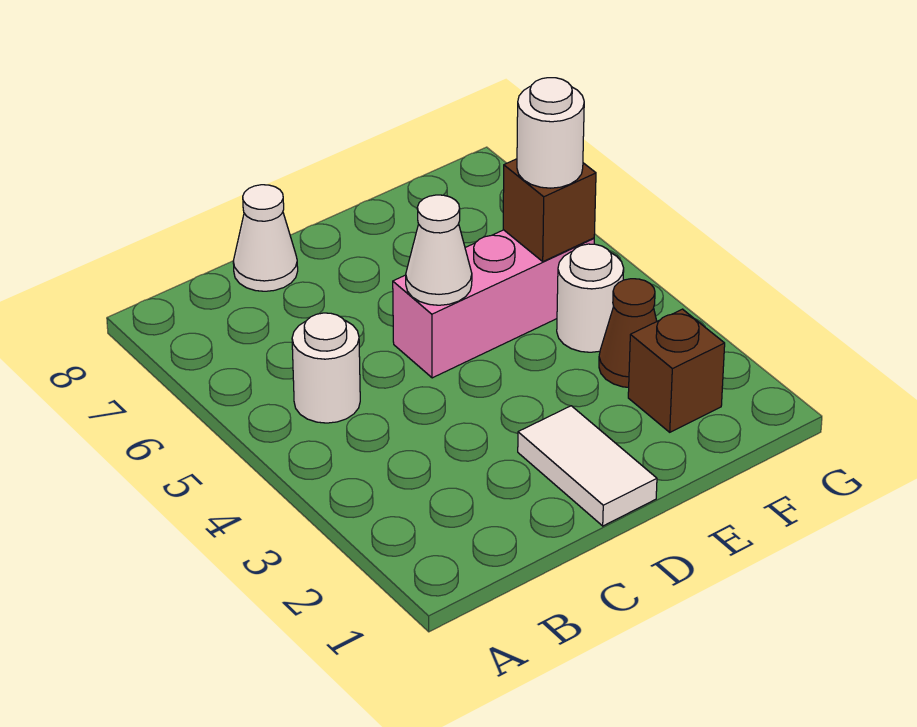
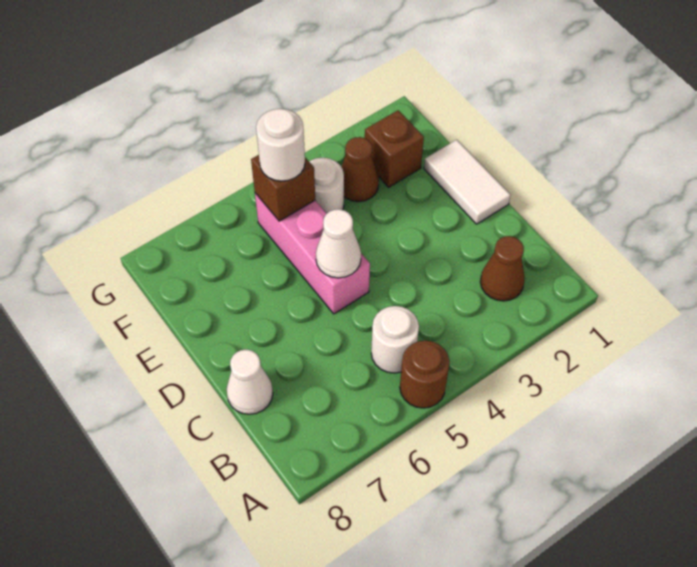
none -> brown round brick A5 level 1
none -> brown cone B2 level 1
white tile D1:D2 level 1 -> white tile D1:E1 level 1

